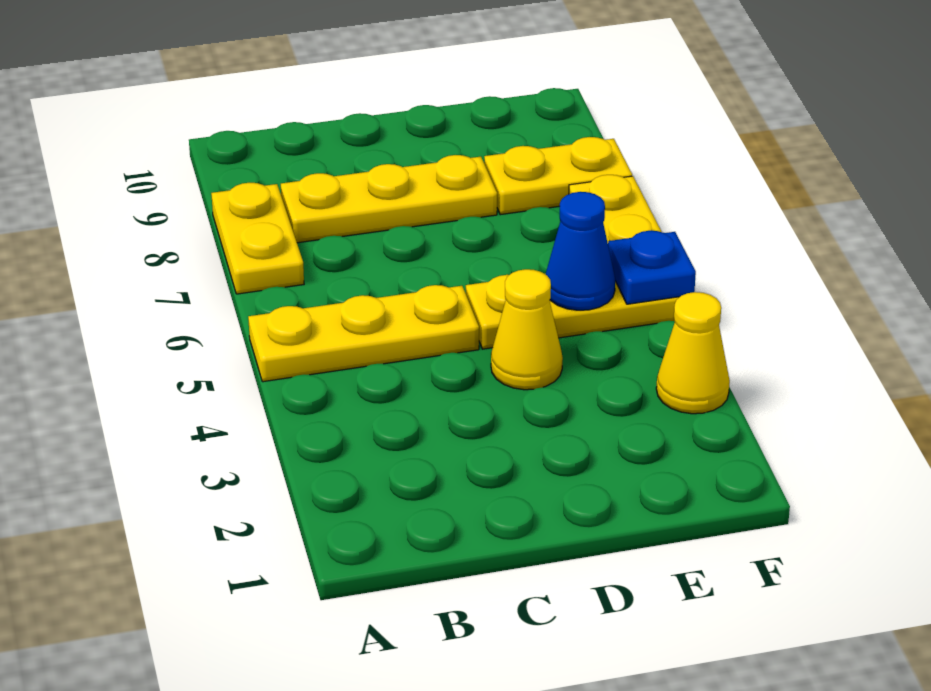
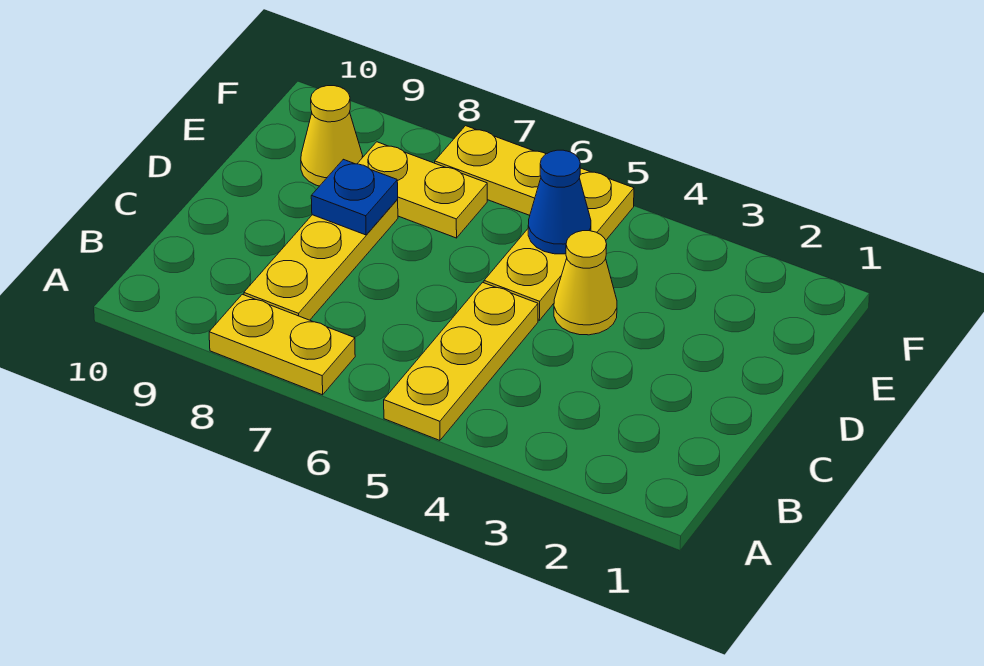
yellow plate E8:F8 level 1 -> yellow plate E7:E8 level 1
yellow cone F3 level 1 -> yellow cone E9 level 1
blue plate F5 level 2 -> blue plate D8 level 2

